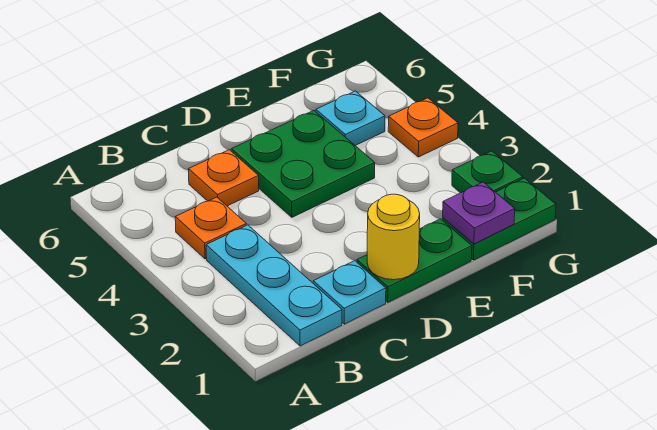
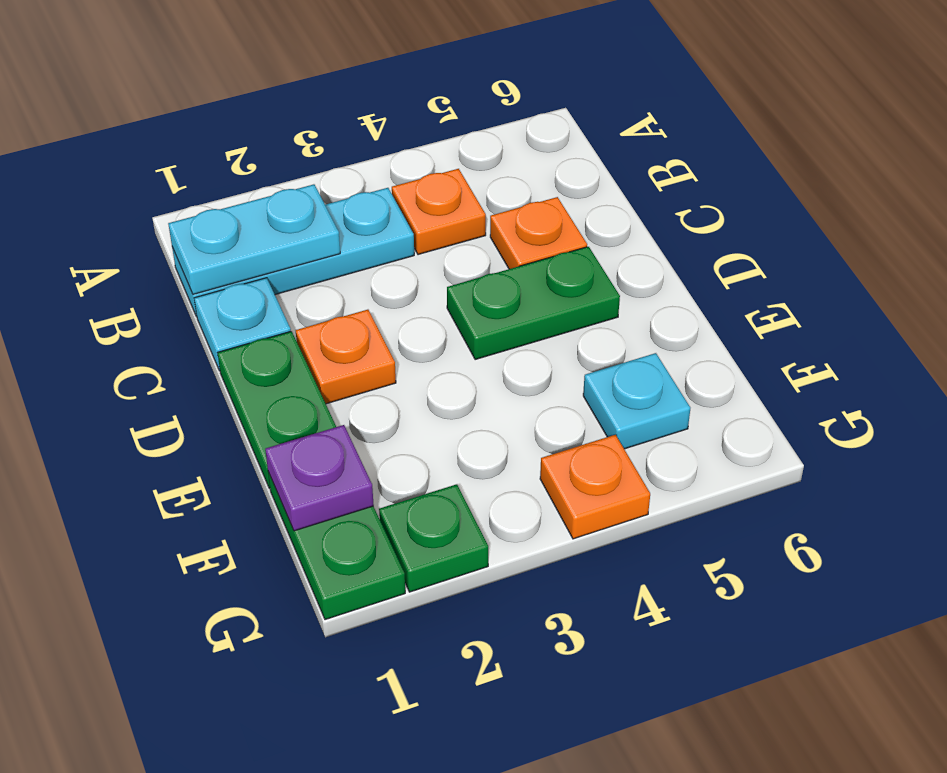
none -> cyan plate B1:B2 level 2
yellow round brick D1 level 2 -> none
none -> orange plate D2 level 1
green plate D4:E5 level 1 -> green plate D4:D5 level 1

